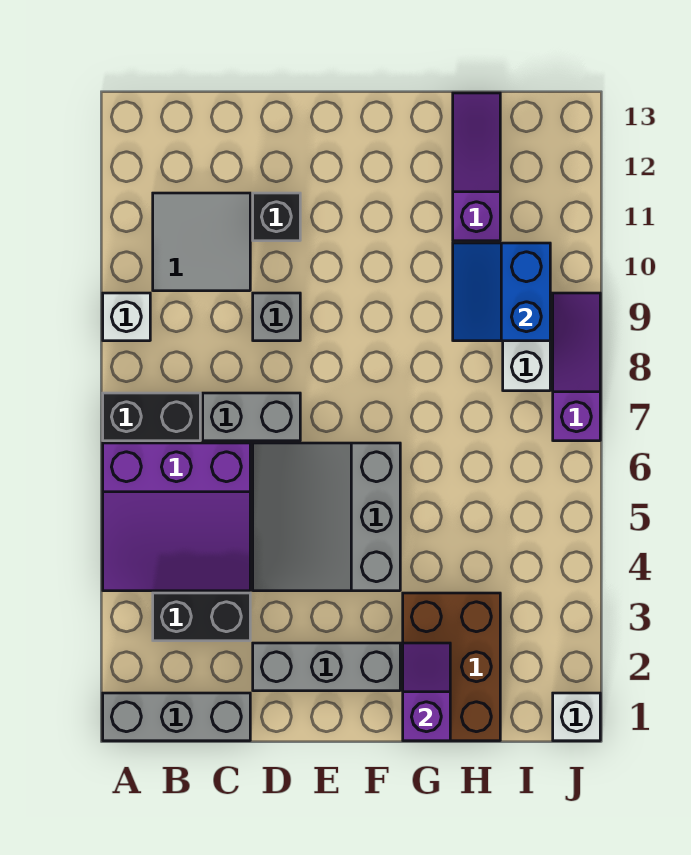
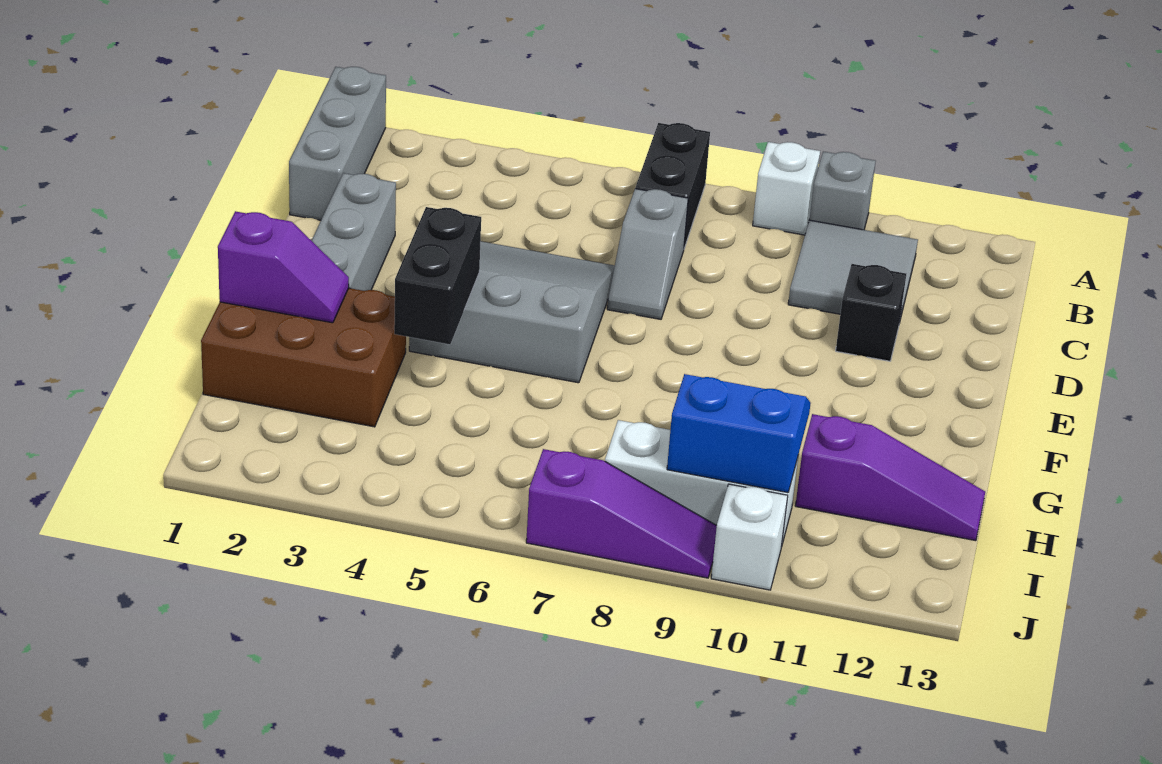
purple slope A4:C6 level 1 top 6 -> none
black brick B3:C3 level 1 -> black brick F4:G4 level 2
grey brick C7:D7 level 1 -> grey slope C7:D7 level 1 top C
grey brick D9 level 1 -> grey brick A10 level 1
white brick J1 level 1 -> white brick J10 level 1

